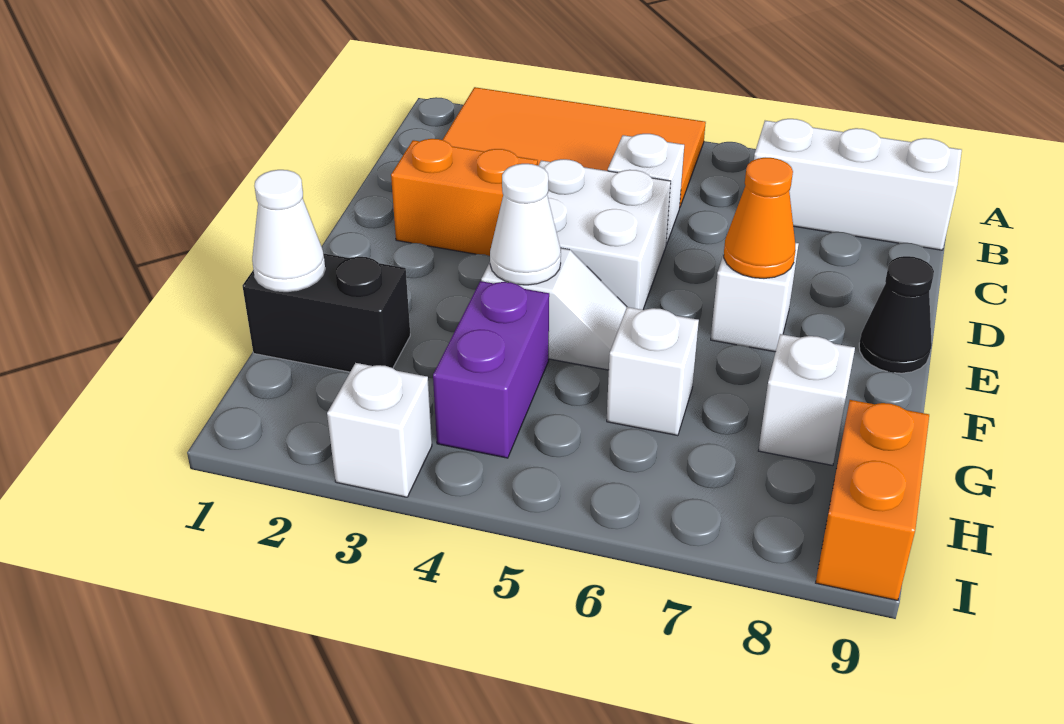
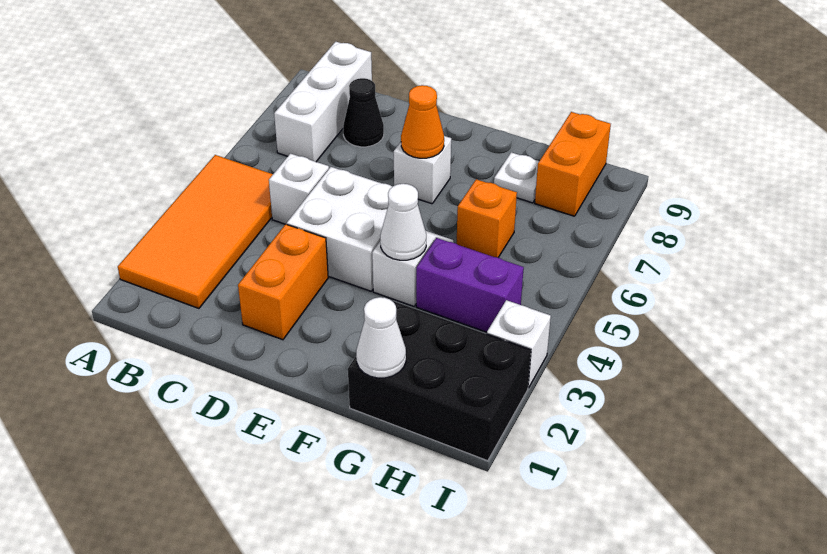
black cone E9 level 1 -> black cone C8 level 1
black brick G1:G2 level 1 -> black brick G1:I2 level 1
white brick G6 level 1 -> orange brick G6 level 1
white brick G8 level 1 -> white plate G8 level 1
orange brick H9:I9 level 1 -> orange brick H8:H9 level 1

